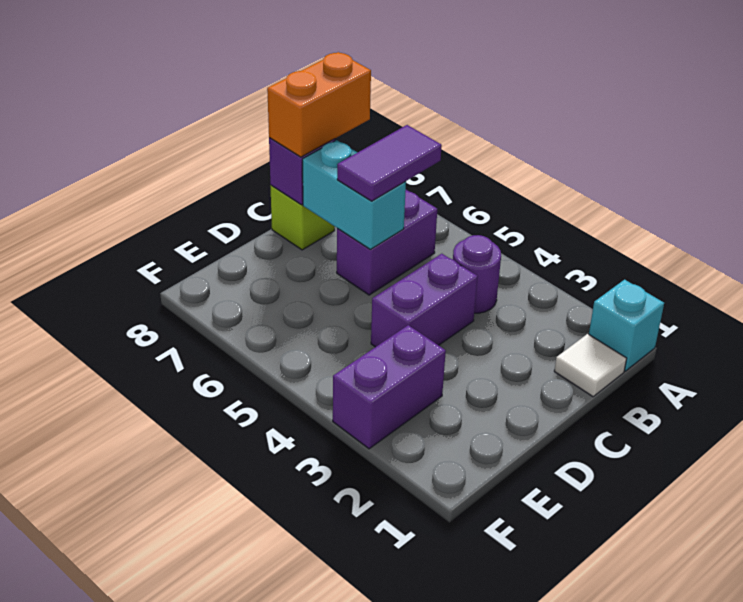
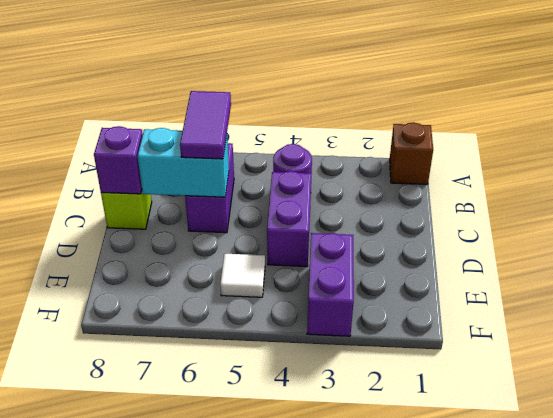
cyan brick A1 level 1 -> brown brick A1 level 1
white tile B1 level 1 -> white tile E5 level 1
orange brick B8:C8 level 3 -> none

